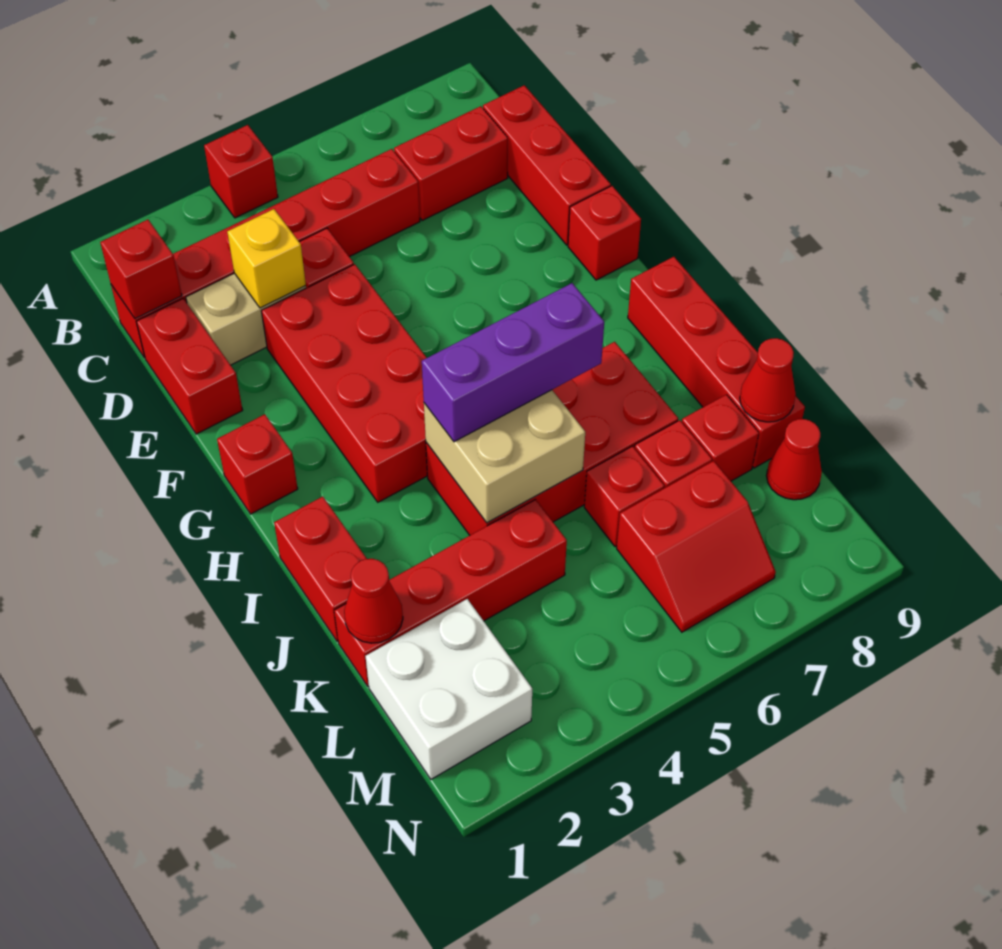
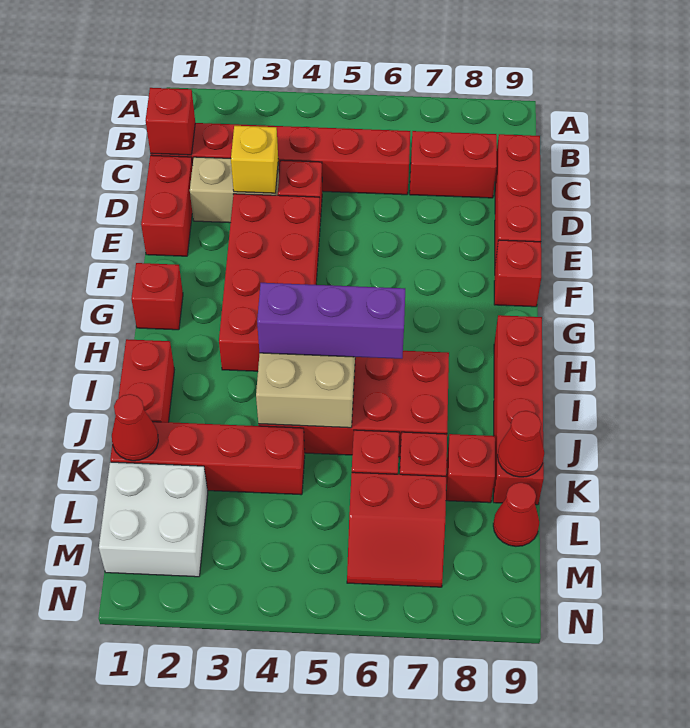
red brick A4 level 1 -> none

